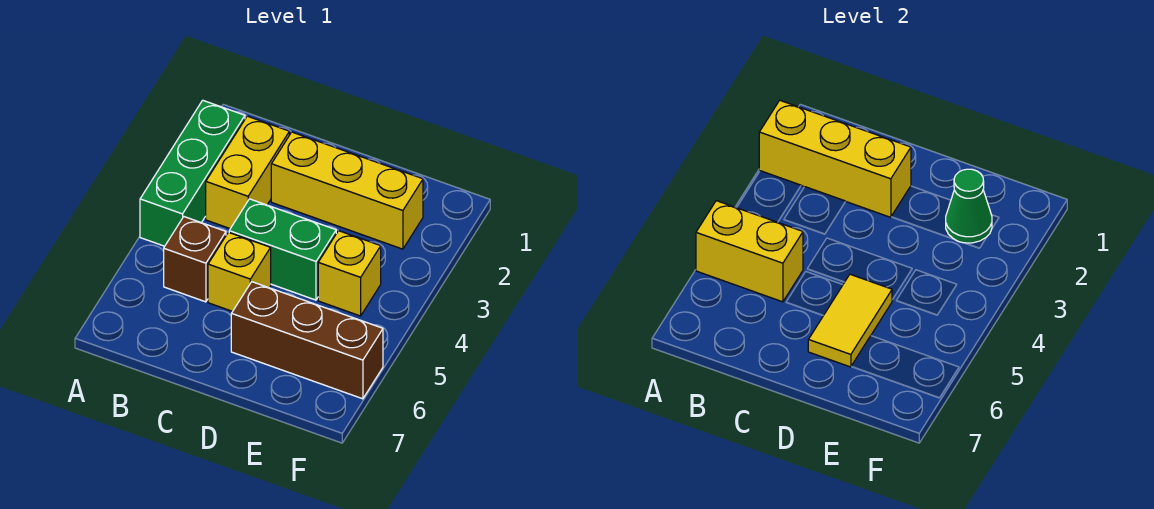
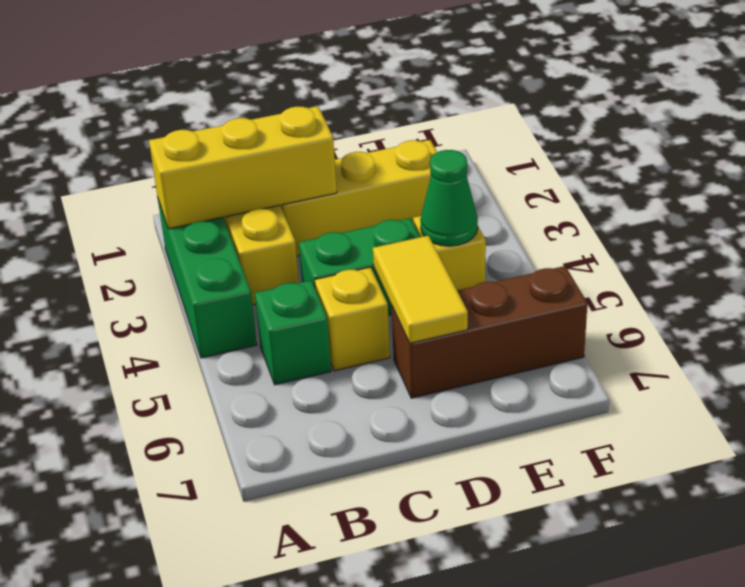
yellow brick A5:B5 level 2 -> none
brown brick B5 level 1 -> green brick B5 level 1
green cone E2 level 2 -> green cone E4 level 2

